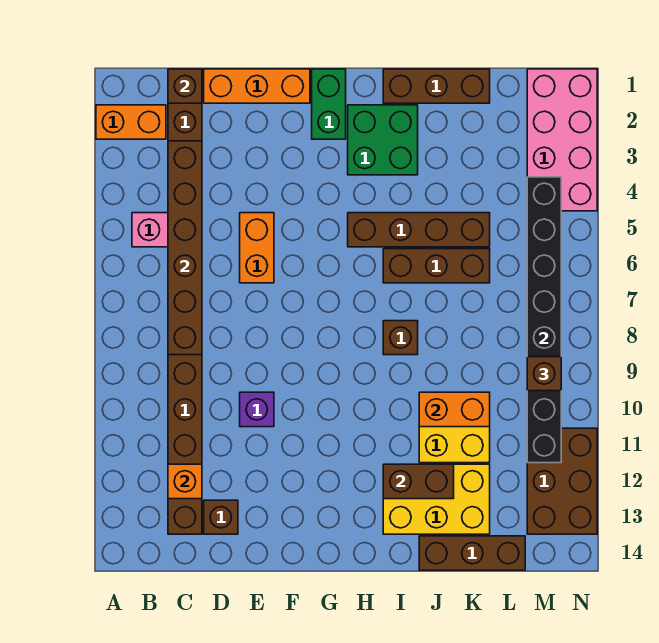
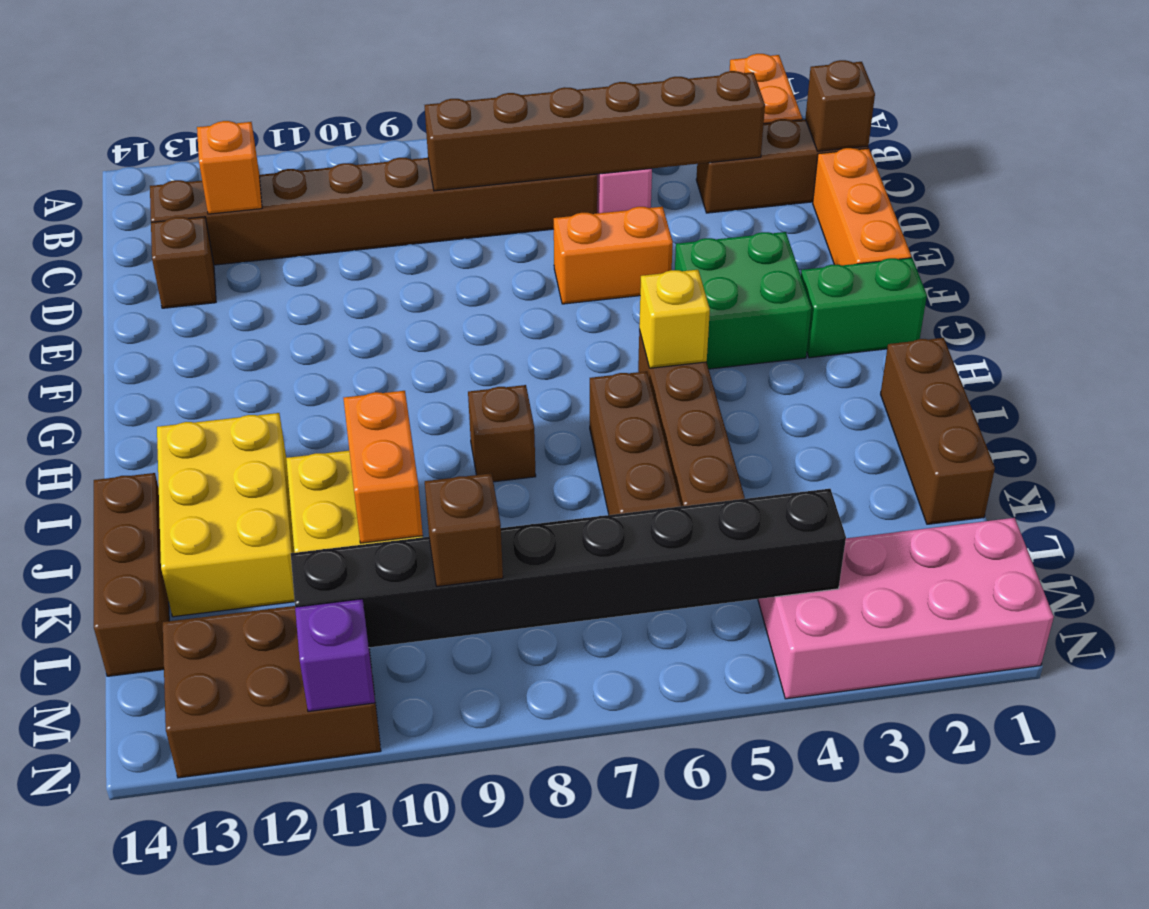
purple brick E10 level 1 -> purple brick N11 level 2
green brick H2:I3 level 1 -> green brick F3:G4 level 1
none -> yellow brick H5 level 2
brown brick I12:J12 level 2 -> none

